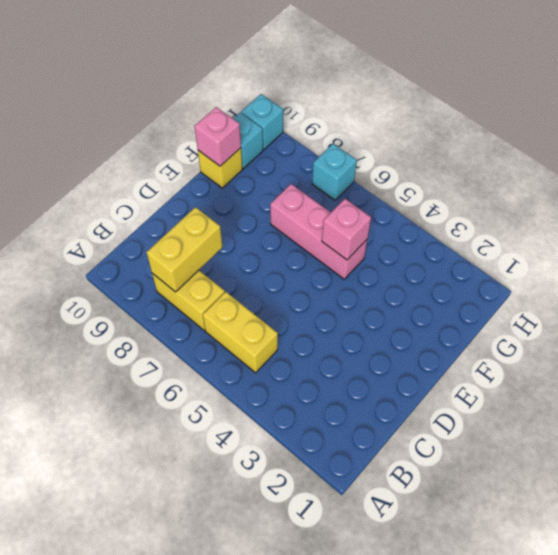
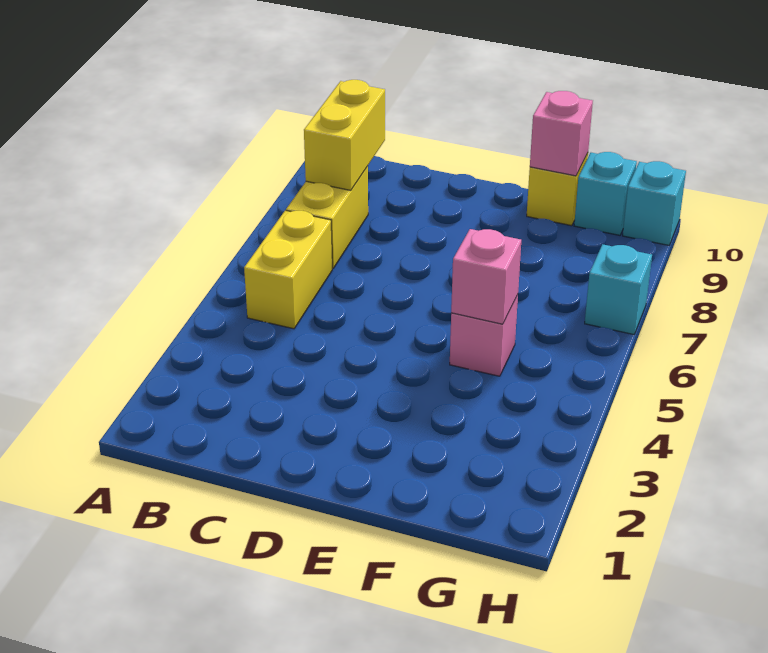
yellow brick B8:C8 level 2 -> yellow brick B8:B9 level 2
pink brick F5:F7 level 1 -> pink brick F5 level 1

